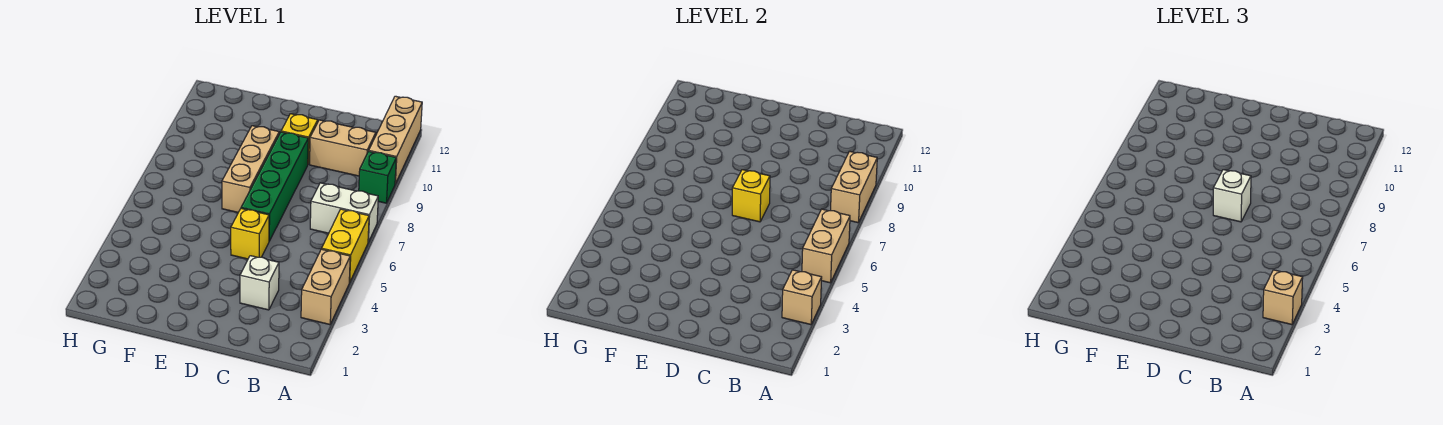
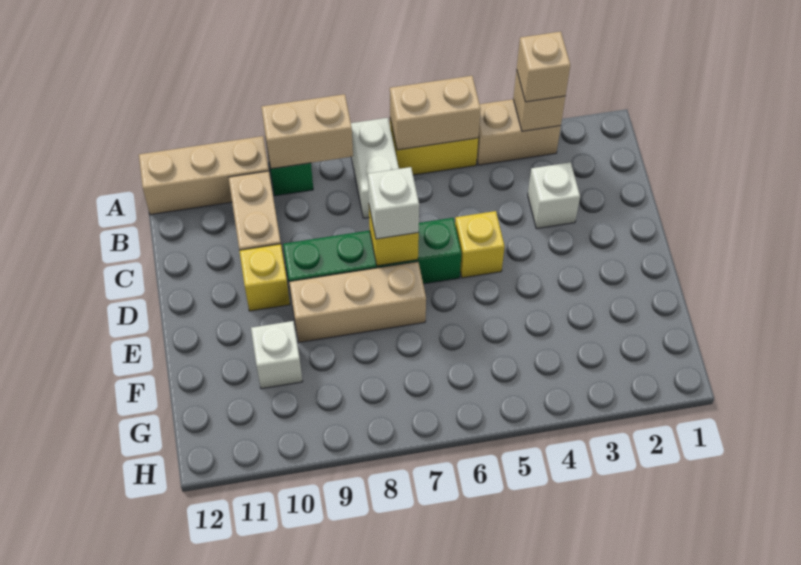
none -> white brick F10 level 1

